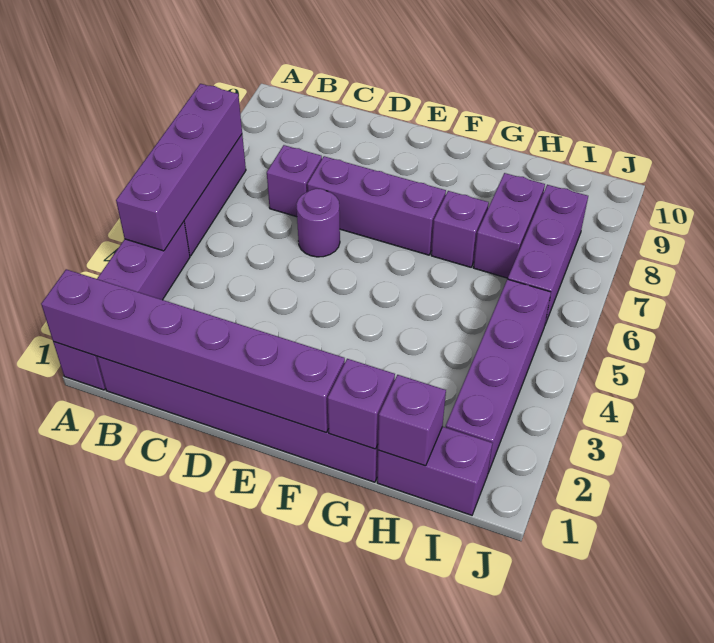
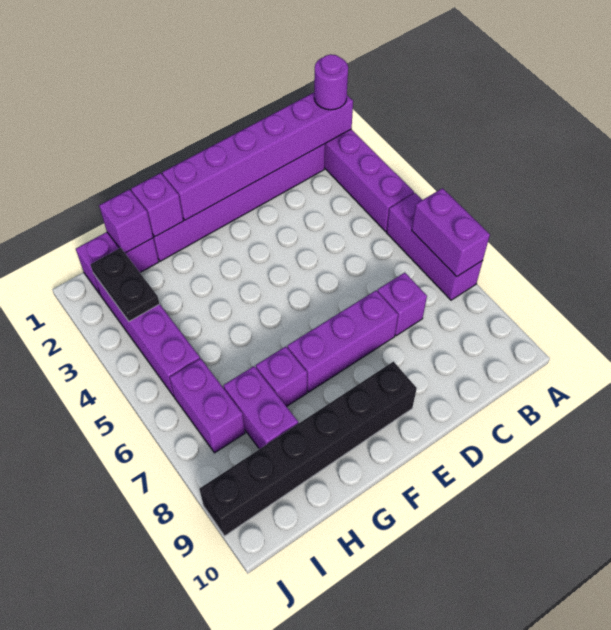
purple brick A4:A7 level 2 -> purple brick A6:A7 level 2
purple round brick D6 level 1 -> purple round brick A1 level 3
none -> black brick E9:J9 level 1
none -> black plate I2:I3 level 2
purple brick I6:I8 level 1 -> purple brick I6:I7 level 1

